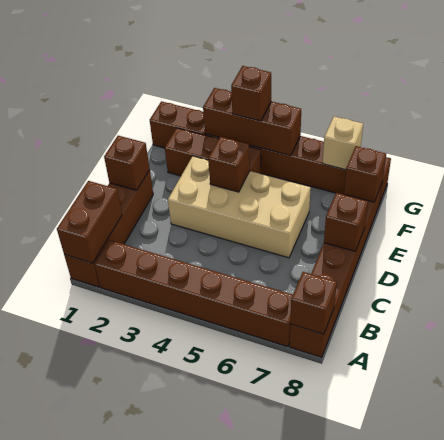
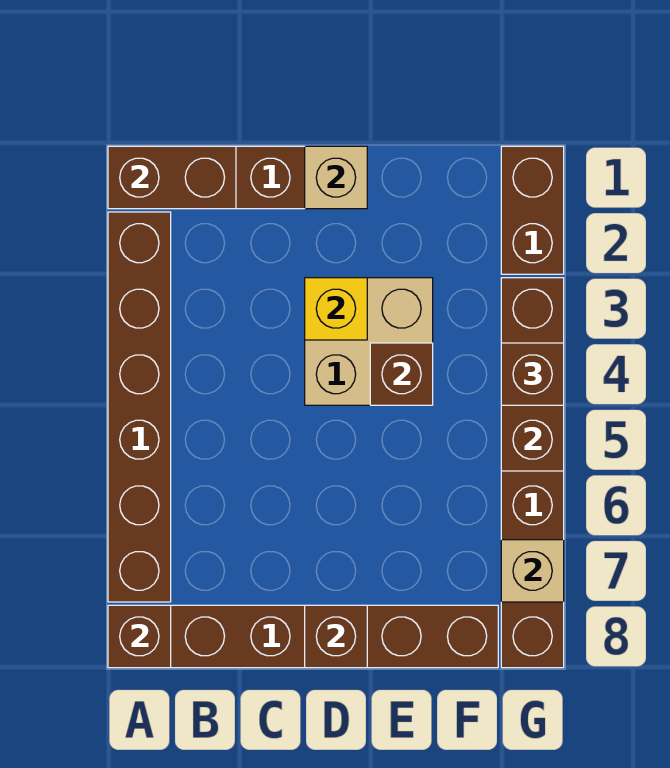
brown brick D1 level 2 -> tan brick D1 level 2
tan brick D3:E6 level 1 -> tan brick D3:E4 level 1
none -> yellow brick D3 level 2
brown brick F2:F4 level 1 -> none
brown brick F8 level 2 -> none

